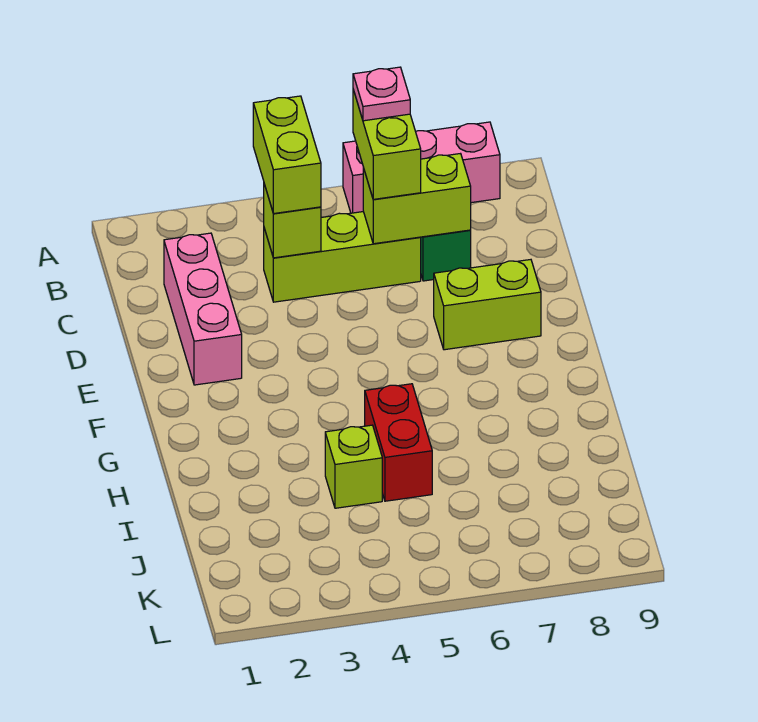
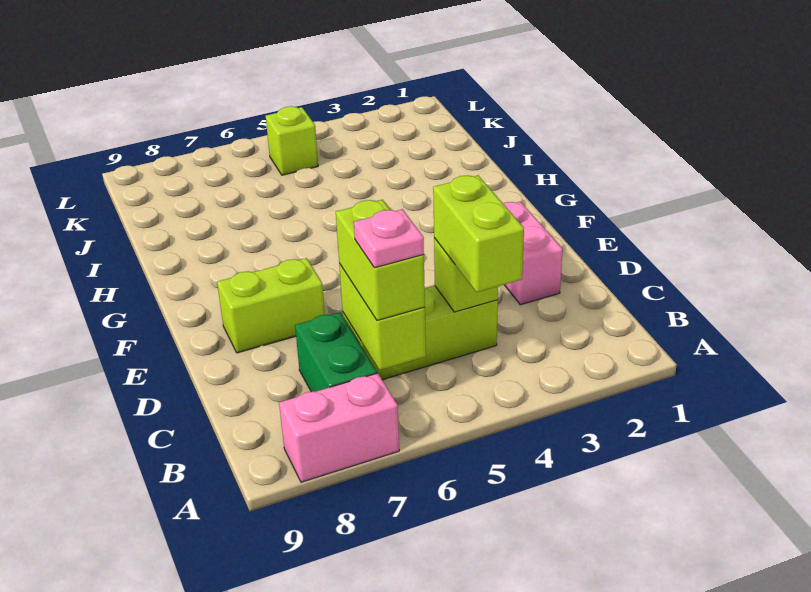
pink brick A6:A8 level 1 -> pink brick A7:A8 level 1
pink brick C2:E2 level 1 -> pink brick D2:E2 level 1
lime brick C6:C7 level 2 -> lime brick B6:C6 level 2
red brick H5:I5 level 1 -> none
lime brick I4 level 1 -> lime brick K5 level 1

